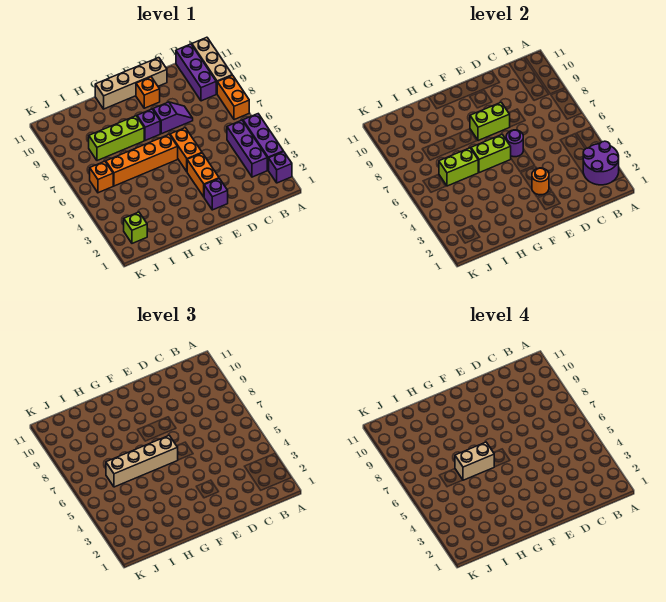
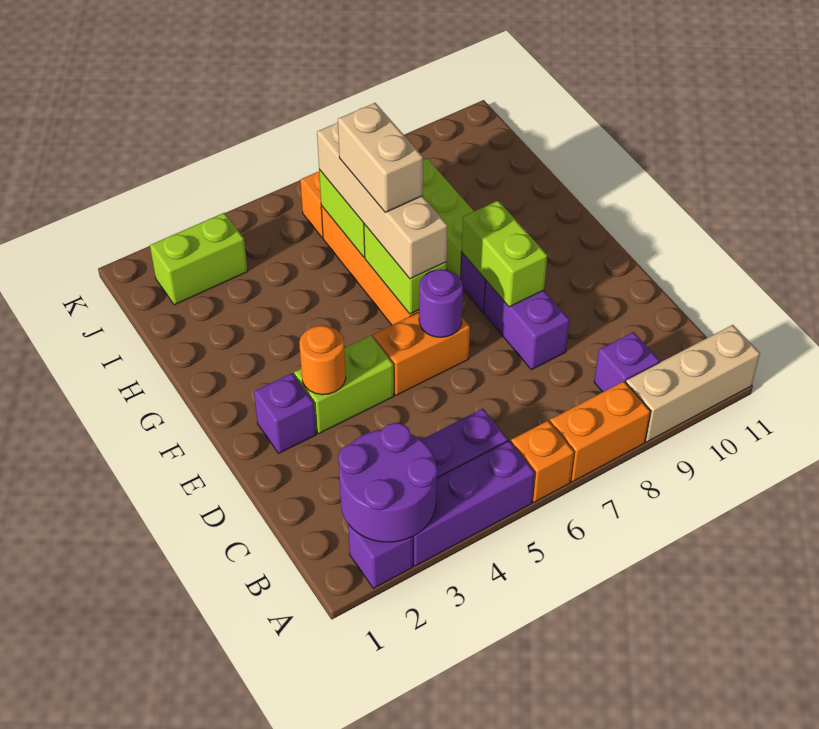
purple brick B9:B11 level 1 -> purple brick B9 level 1
purple slope D8:E8 level 1 top E -> purple brick D8:E8 level 1
tan brick D11:G11 level 1 -> none
orange brick E3:E4 level 1 -> lime brick E3:E4 level 1
orange brick E10 level 1 -> orange brick A6 level 1
lime brick J2 level 1 -> lime brick J2:J3 level 1

